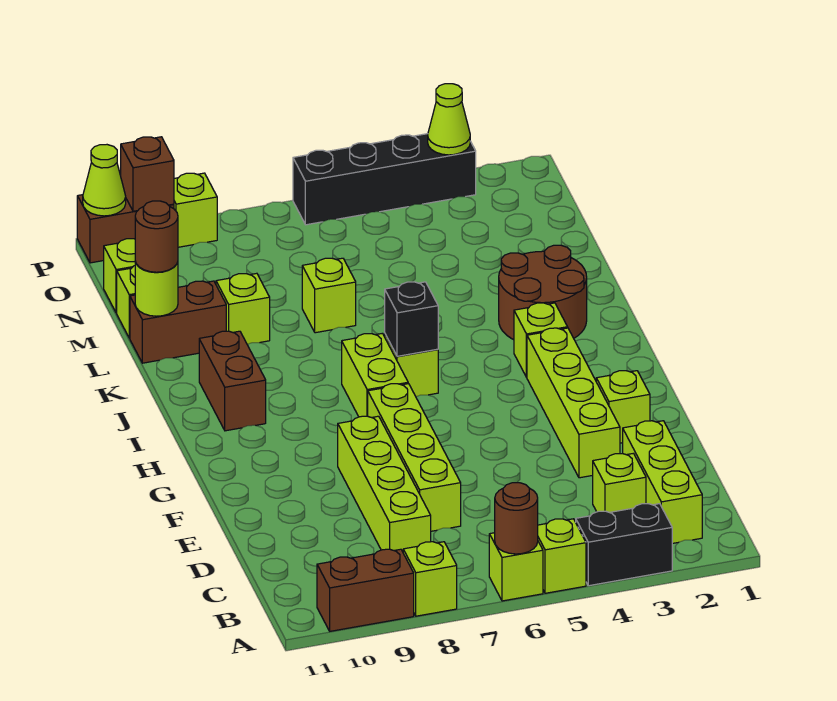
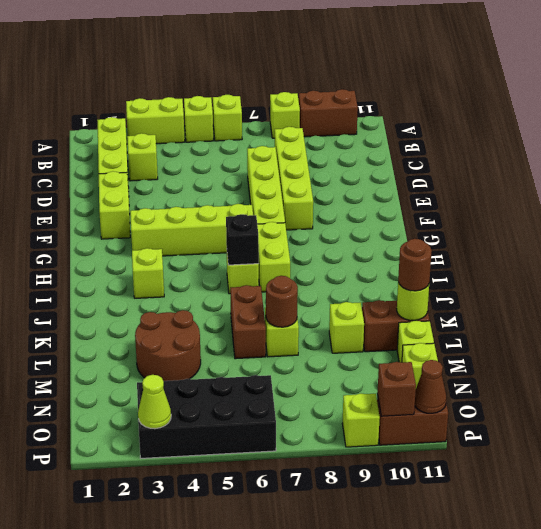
black brick A3:A4 level 1 -> lime brick A3:A4 level 1
brown round brick A6 level 2 -> brown round brick L7 level 2
lime brick E3:H3 level 1 -> lime brick G3:G6 level 1
lime brick F2 level 1 -> lime brick E2:F2 level 1
brown brick I10:J10 level 1 -> brown brick K6:L6 level 1
brown round brick J2:K3 level 1 -> brown round brick L3:M4 level 1
black brick P3:P6 level 1 -> black brick O3:P6 level 1
lime cone P11 level 2 -> brown cone P11 level 2

